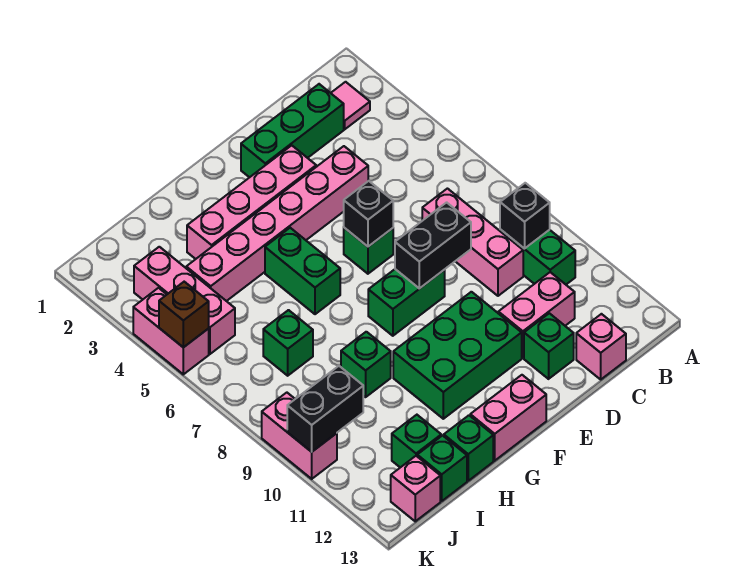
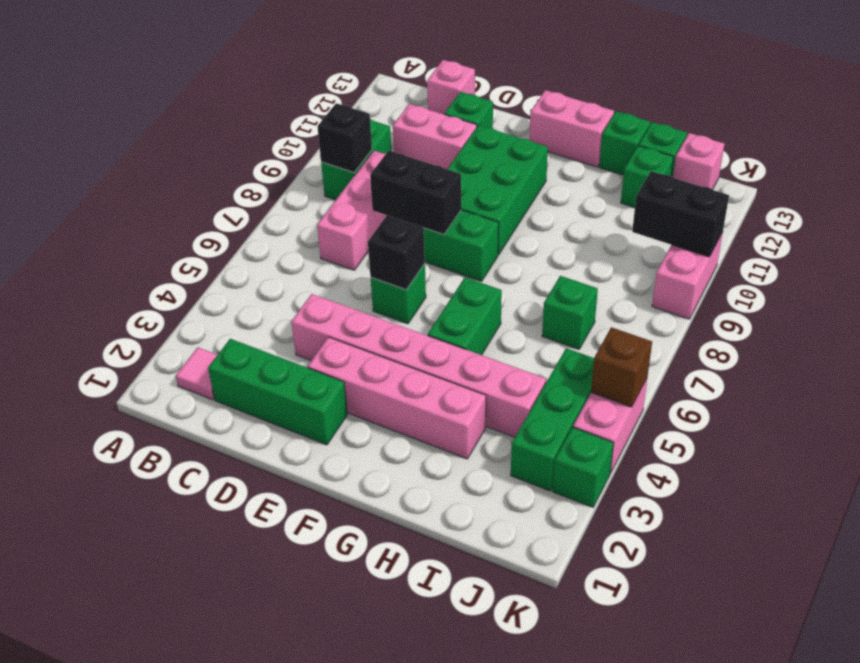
green brick E10:G11 level 1 -> green brick E9:F11 level 1
green brick H9 level 1 -> green brick K3 level 1
pink brick J3:J5 level 1 -> green brick J3:J5 level 1

